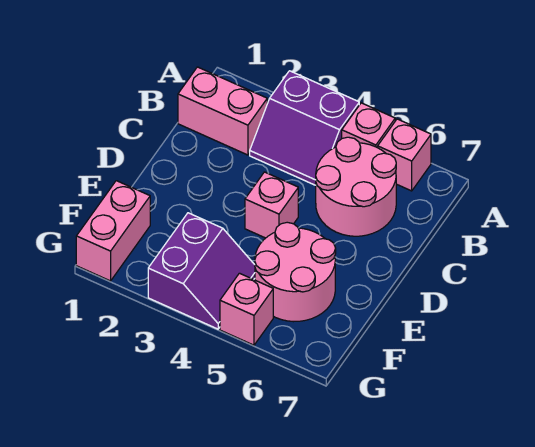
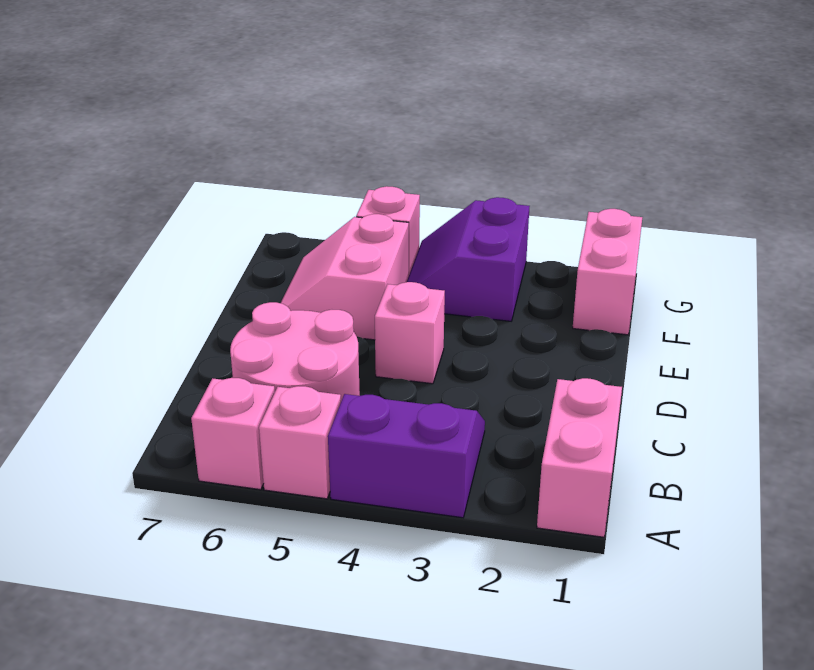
pink brick B1:B2 level 1 -> pink brick A1:B1 level 1
pink round brick E5:F6 level 1 -> pink slope E5:F6 level 1 top 5

